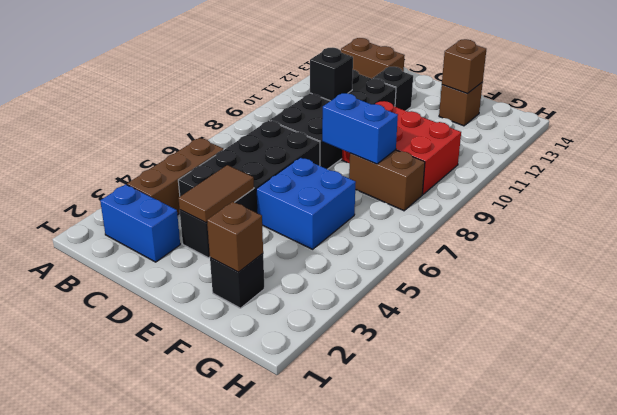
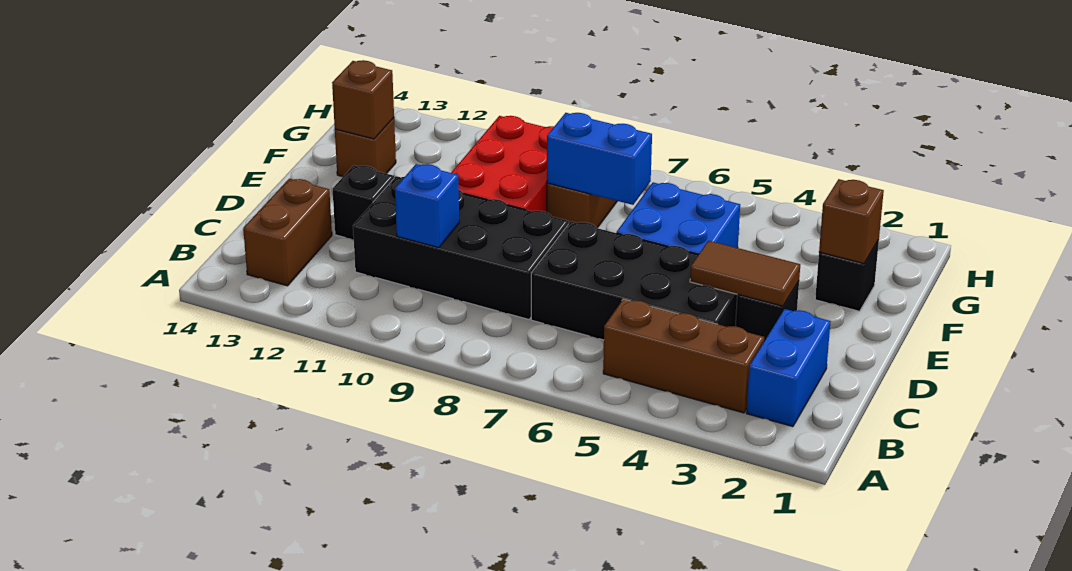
black brick C10 level 2 -> blue brick C10 level 2
blue brick E8:F8 level 2 -> blue brick F7:F8 level 2

